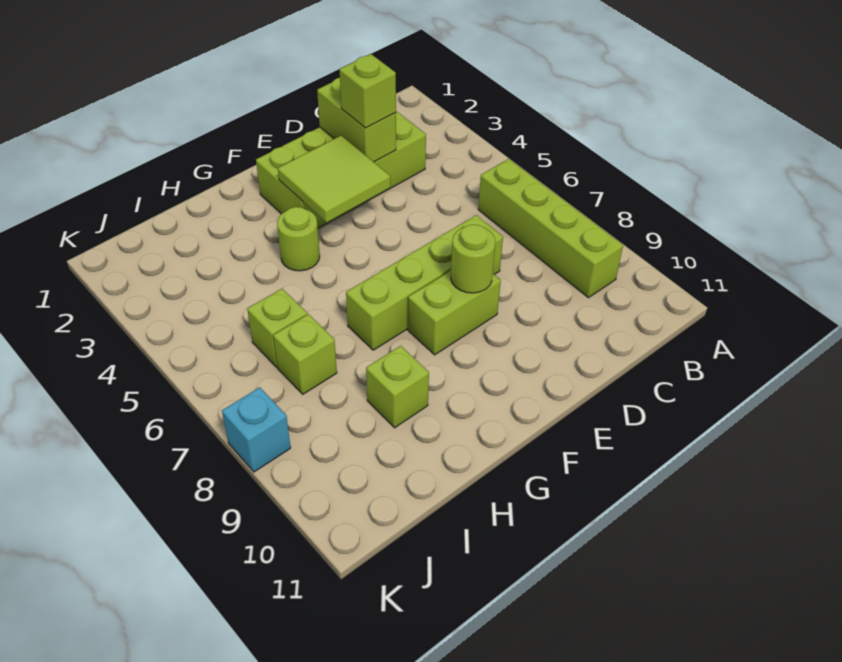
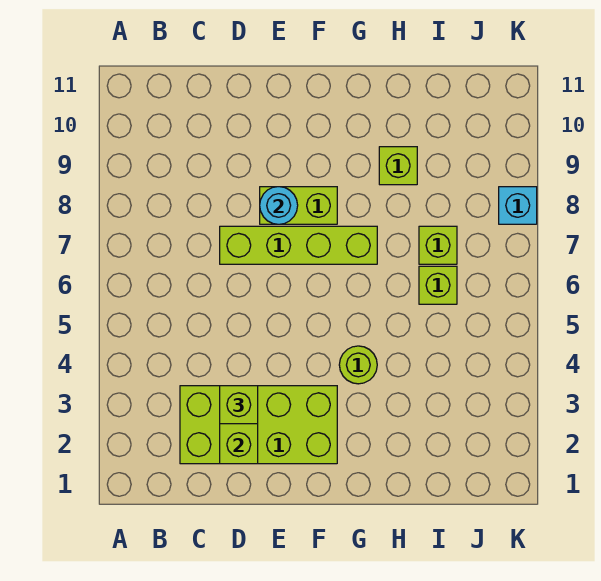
lime brick B6:B9 level 1 -> none
lime tile E3:F4 level 2 -> none
lime round brick E8 level 2 -> cyan round brick E8 level 2

